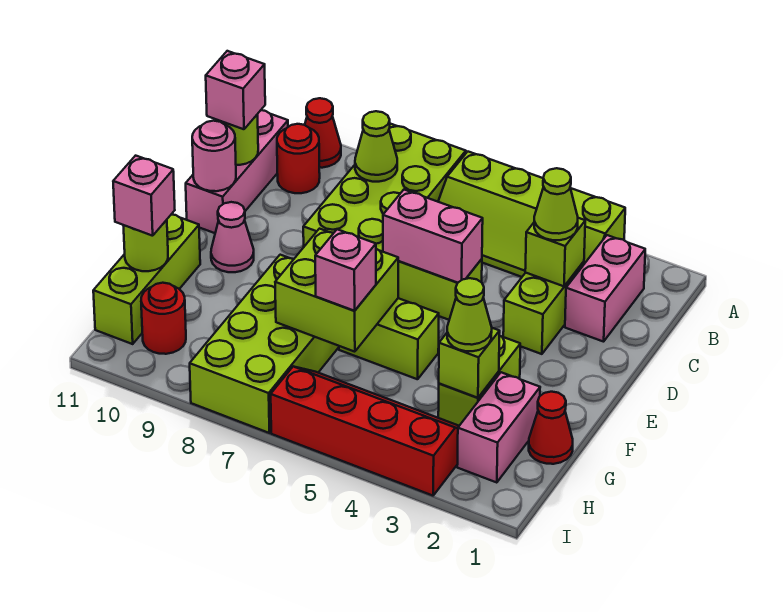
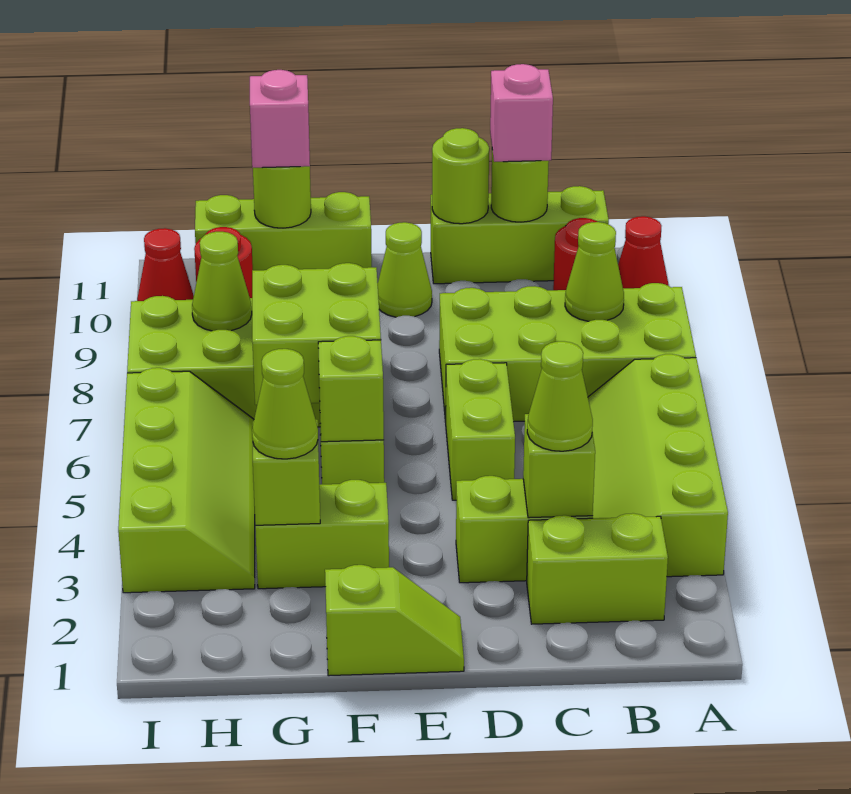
pink brick B2:C2 level 1 -> lime brick B2:C2 level 1
pink brick B11:D11 level 1 -> lime brick B11:D11 level 1
pink brick D5:D6 level 2 -> none
pink round brick D11 level 2 -> lime round brick D11 level 2
none -> lime slope E1:F1 level 1 top F
pink cone E10 level 1 -> lime cone E10 level 1
none -> lime brick F5 level 2
red cone G1 level 1 -> red cone I10 level 1
pink brick G2:H2 level 1 -> none
pink brick G6 level 3 -> none
red slope H3:I6 level 1 top I -> lime slope H3:I6 level 1 top I
none -> lime cone H8 level 2

